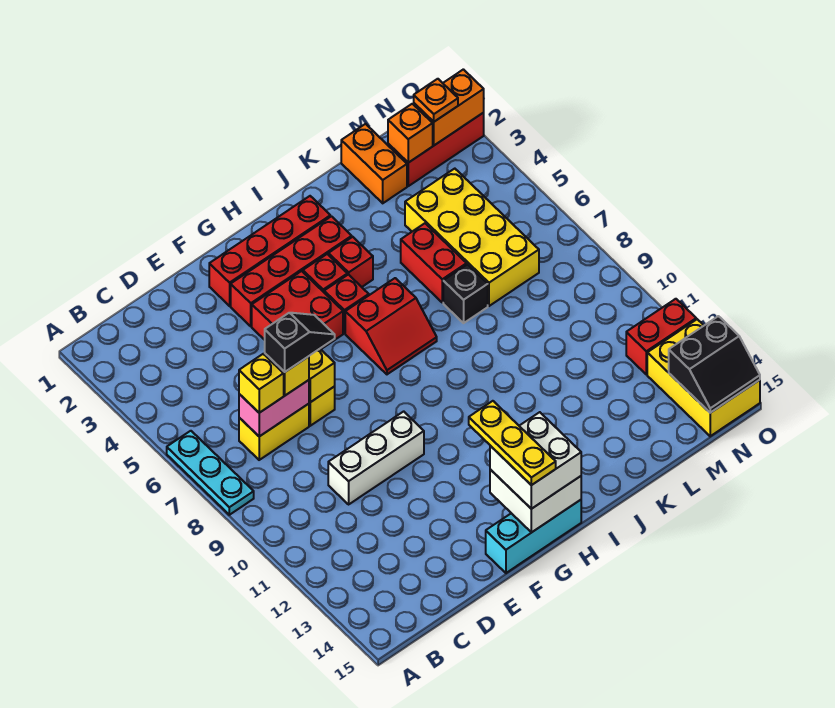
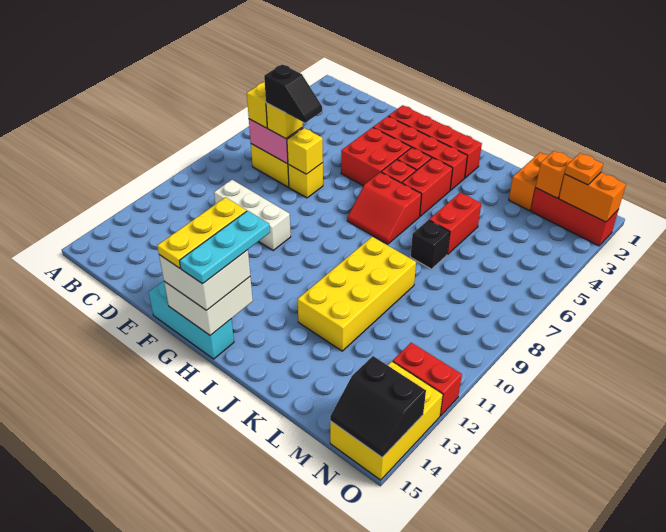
cyan plate A6:A8 level 1 -> cyan plate H13:H15 level 4
red brick I4 level 1 -> red brick I4:I5 level 1
yellow brick L4:M7 level 1 -> yellow brick J9:K12 level 1

